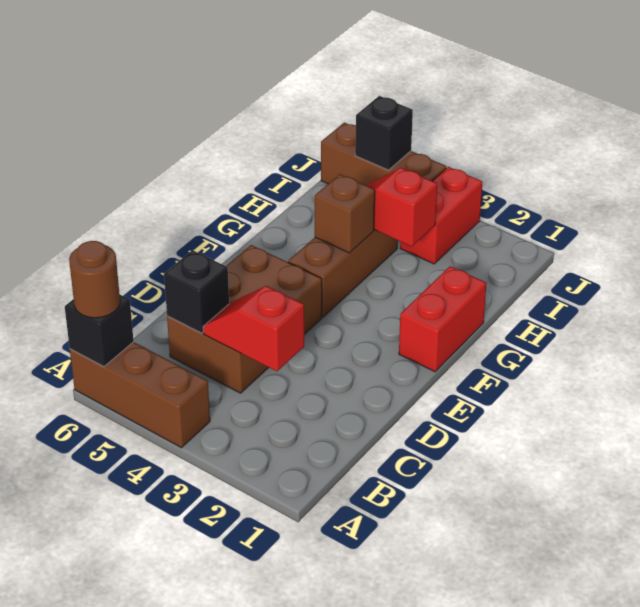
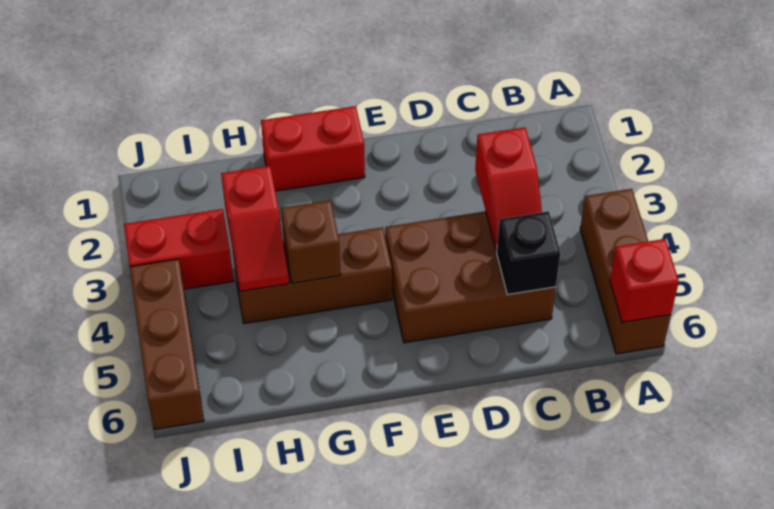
black brick A6 level 2 -> red brick A6 level 2
brown round brick A6 level 3 -> none
black brick J5 level 2 -> none

